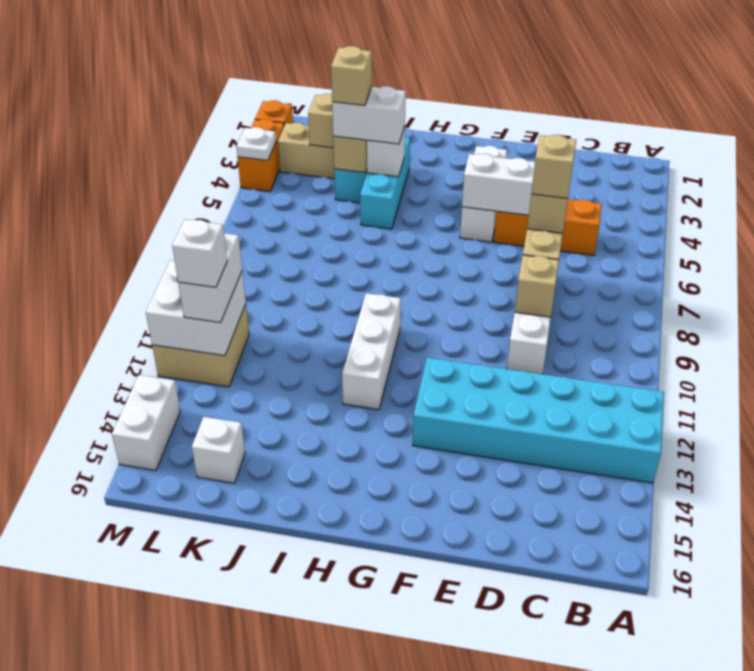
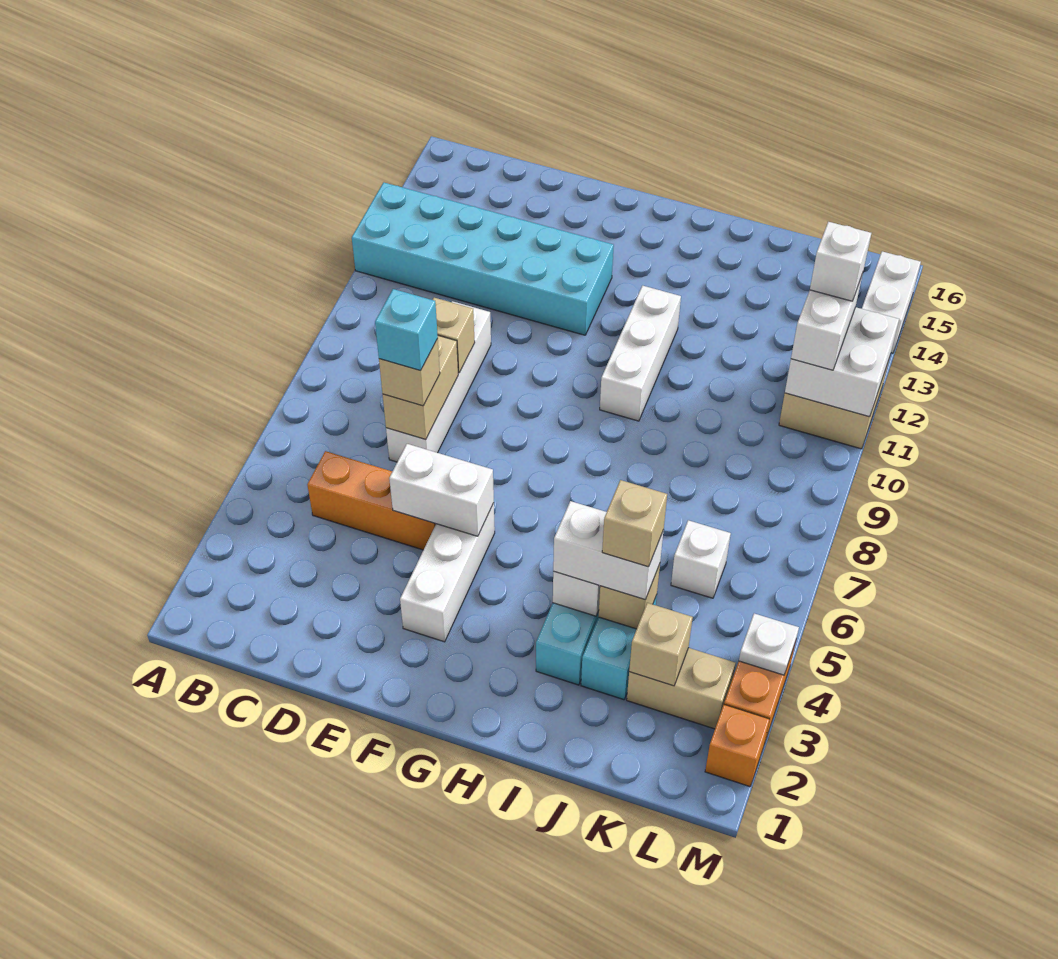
tan brick D7 level 4 -> cyan brick D7 level 4
white brick K15 level 1 -> white brick K6 level 1

